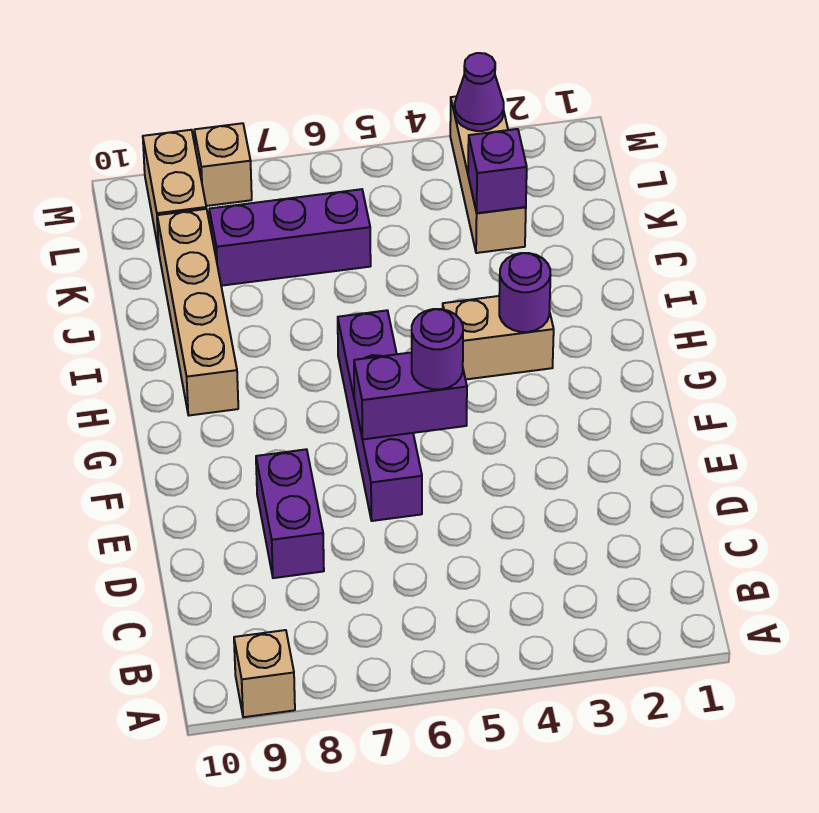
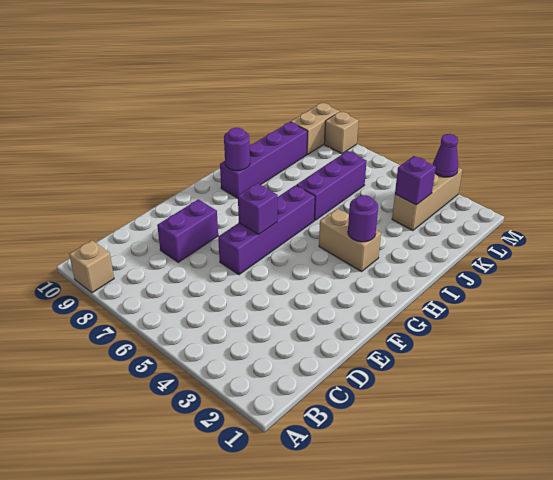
purple brick F5:F6 level 2 -> purple brick F6 level 2
purple round brick F5 level 3 -> purple round brick H9 level 2
tan brick H9:K9 level 1 -> purple brick H9:K9 level 1
purple brick K6:K8 level 1 -> purple brick I6:K6 level 1

